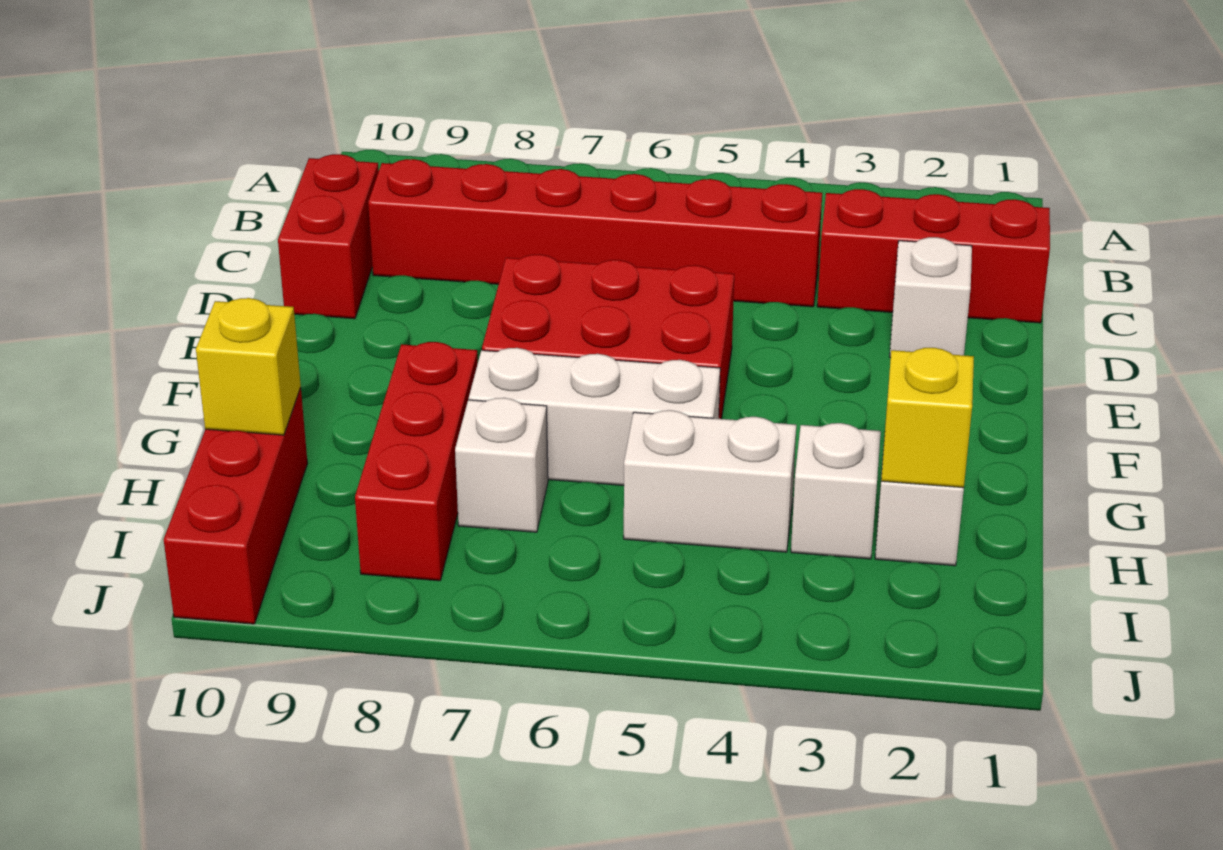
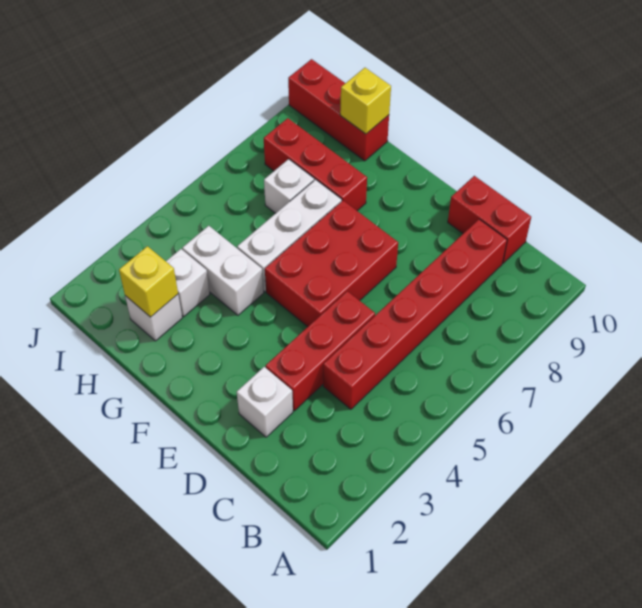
red brick C1:C3 level 1 -> red brick D3:D5 level 1
white brick H4:H5 level 1 -> white brick G4:H4 level 1

